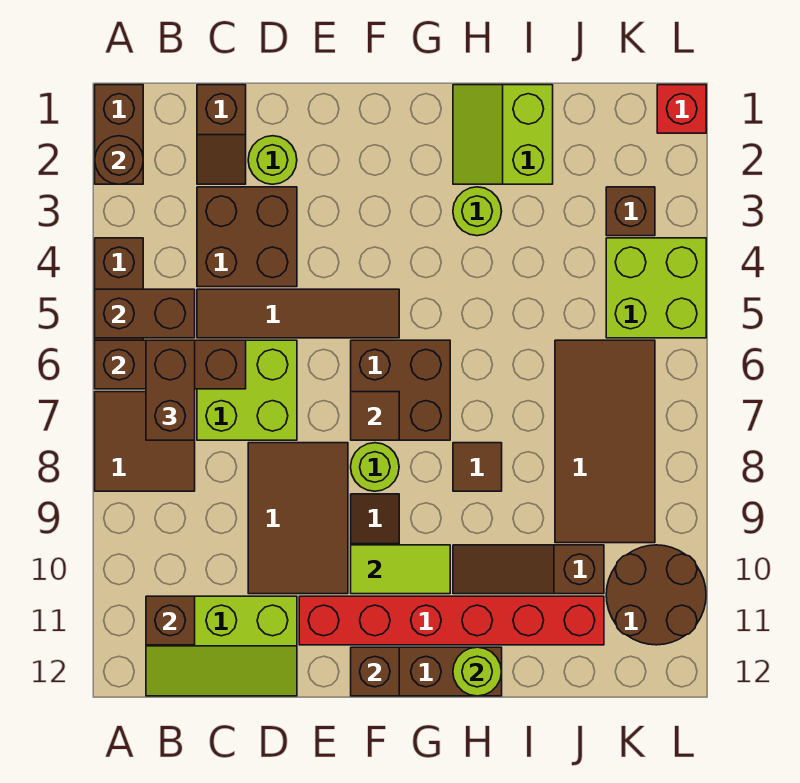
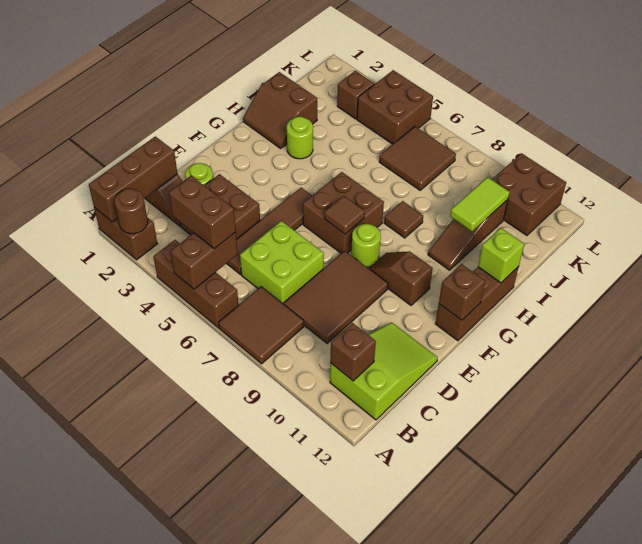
brown brick A6:C6 level 2 -> brown brick A1:C1 level 2
brown brick B6:B7 level 3 -> brown brick B4:B5 level 3
lime slope B11:D12 level 1 top 11 -> lime slope B11:D12 level 1 top B
brown tile D8:E10 level 1 -> brown tile C8:E9 level 1
red brick E11:J11 level 1 -> none
lime tile F10:G10 level 2 -> lime tile I10:J10 level 2
lime slope H1:I2 level 1 top I -> brown slope H1:I2 level 1 top I
lime round brick H12 level 2 -> lime brick H12 level 2
brown tile J6:K9 level 1 -> brown tile J6:K7 level 1
lime brick K4:L5 level 1 -> brown brick K4:L5 level 1
brown round brick K10:L11 level 1 -> brown brick K10:L11 level 1
red brick L1 level 1 -> none

